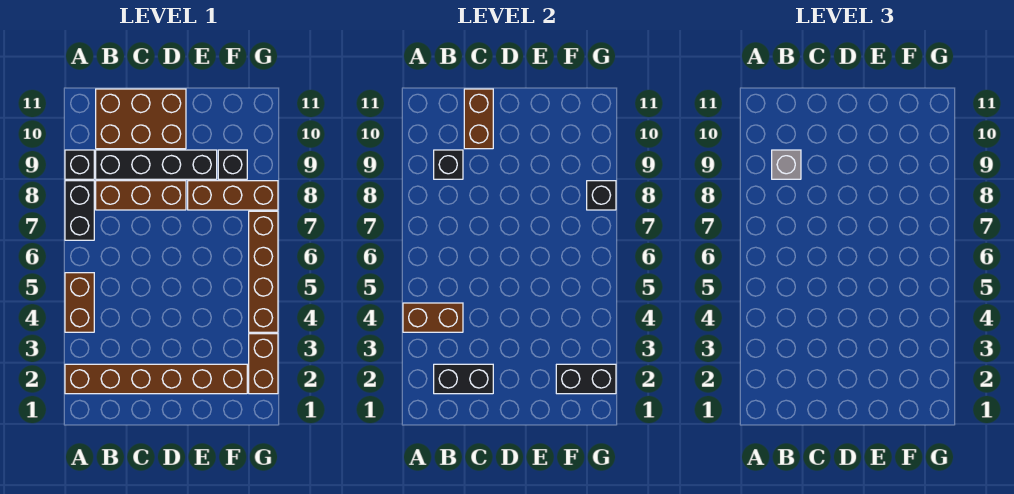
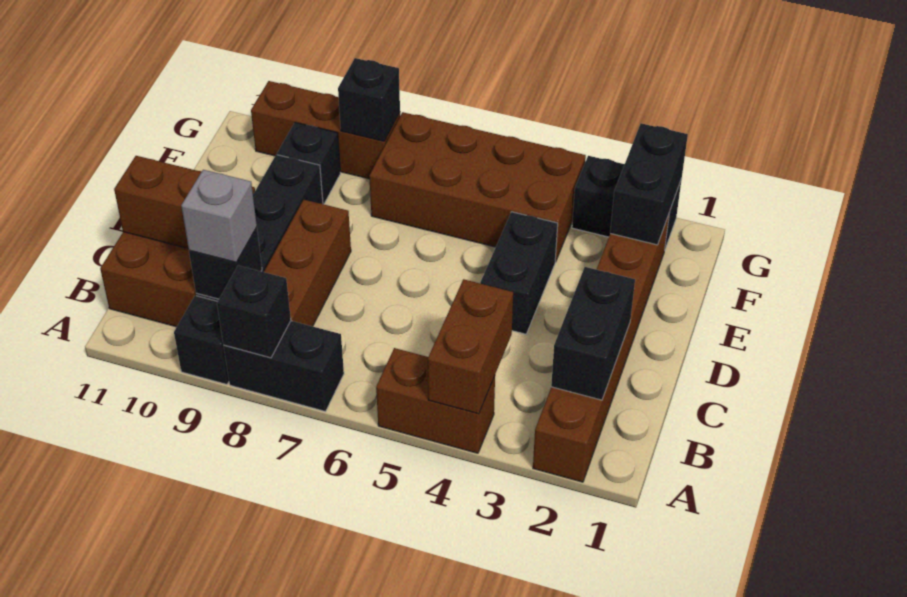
none -> black brick A8 level 2
none -> black brick D4:E4 level 1
brown brick E8:G8 level 1 -> brown brick G8:G10 level 1
brown brick G2:G3 level 1 -> black brick G2:G3 level 1
brown brick G4:G7 level 1 -> brown brick F4:G7 level 1

